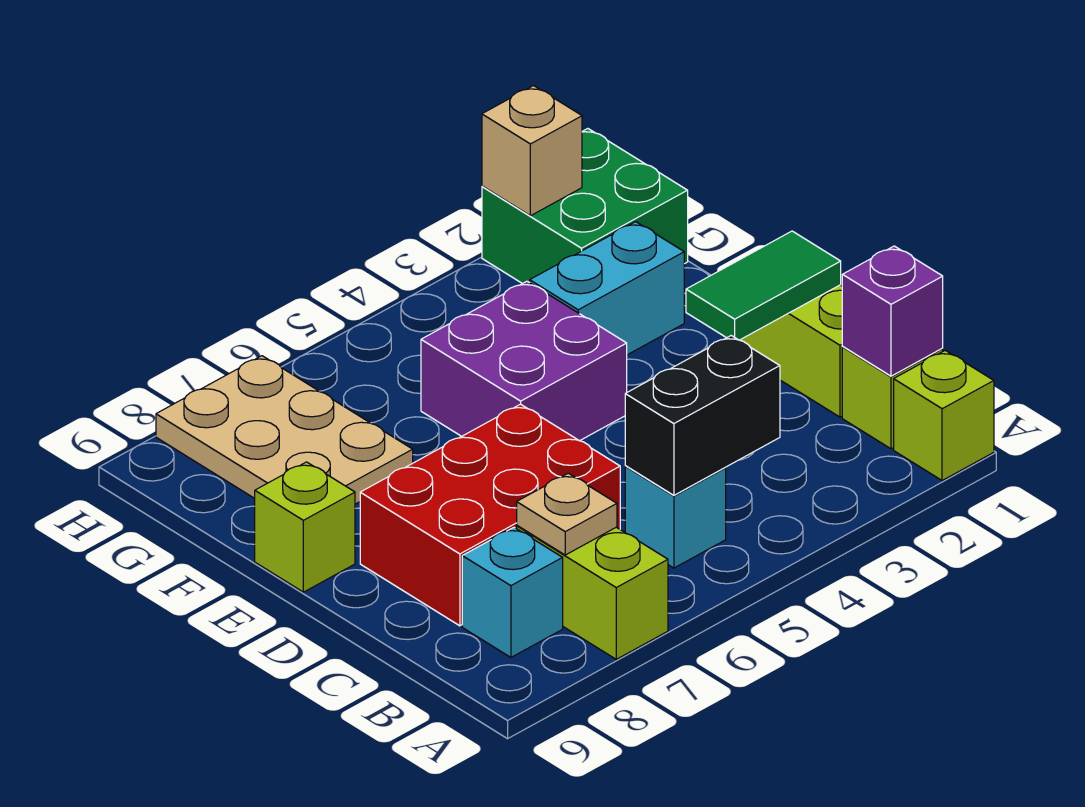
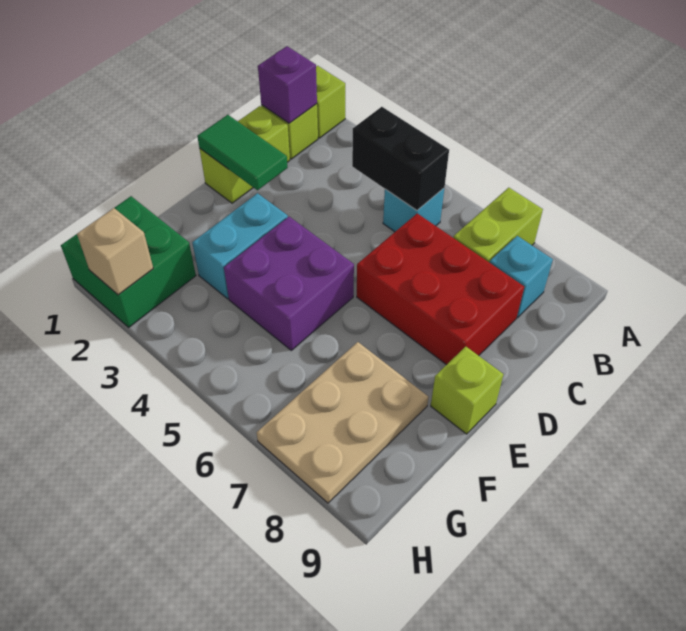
tan plate B7 level 2 -> none
cyan brick F2:F3 level 1 -> cyan brick E3:F3 level 1

